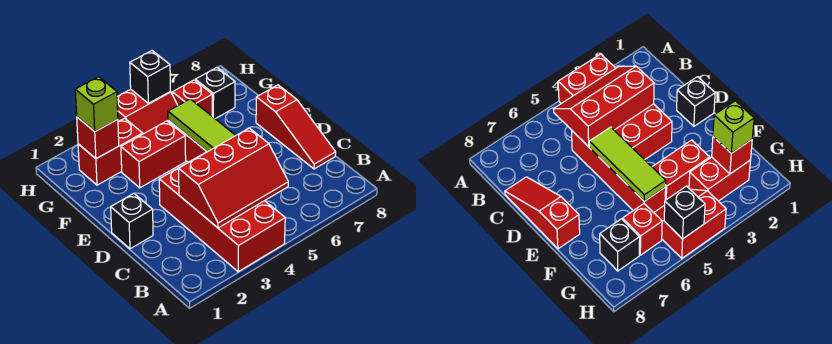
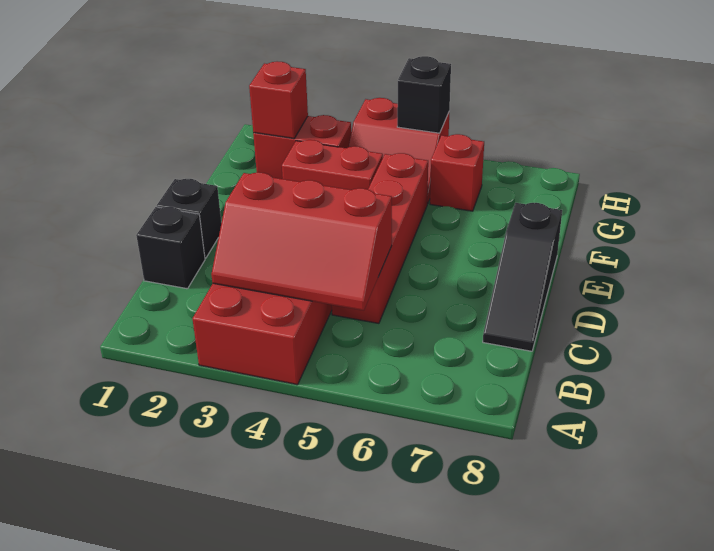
red slope C8:E8 level 1 top E -> black slope C8:E8 level 1 top E
lime tile D5:F5 level 2 -> none
lime brick G2 level 3 -> none
black brick G7 level 1 -> black brick C1 level 1

